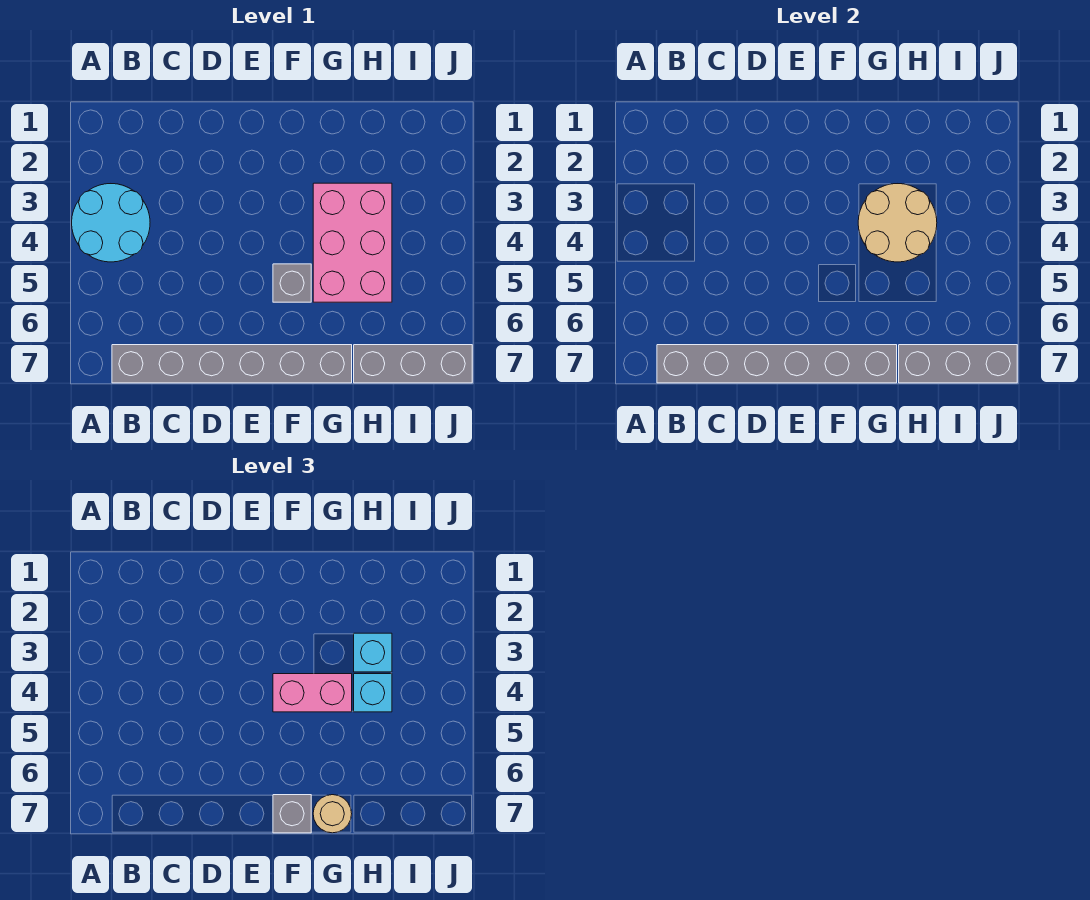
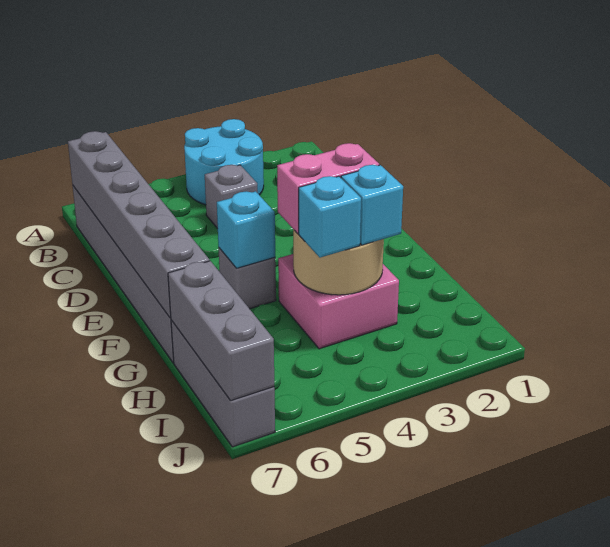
pink brick F4:G4 level 3 -> pink brick G3:G4 level 3
none -> cyan brick F5 level 2
grey brick F7 level 3 -> grey brick C4 level 1
pink brick G3:H5 level 1 -> pink brick G3:H4 level 1
tan round brick G7 level 3 -> none

